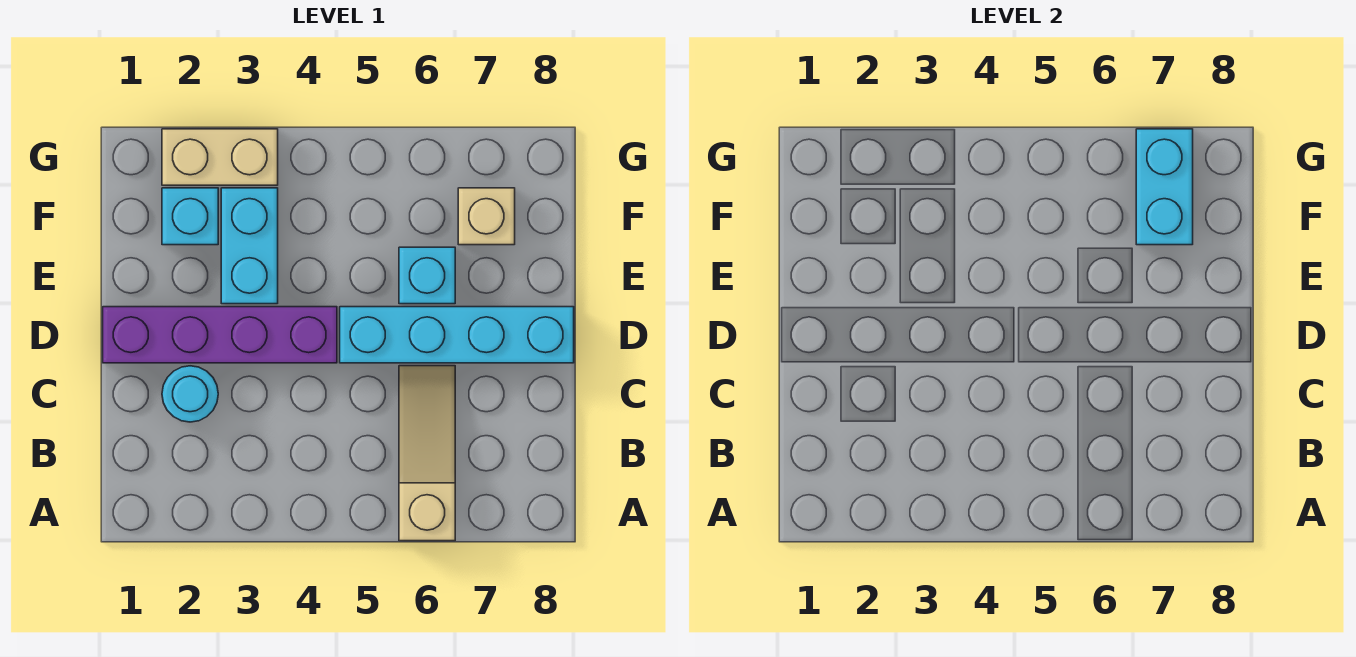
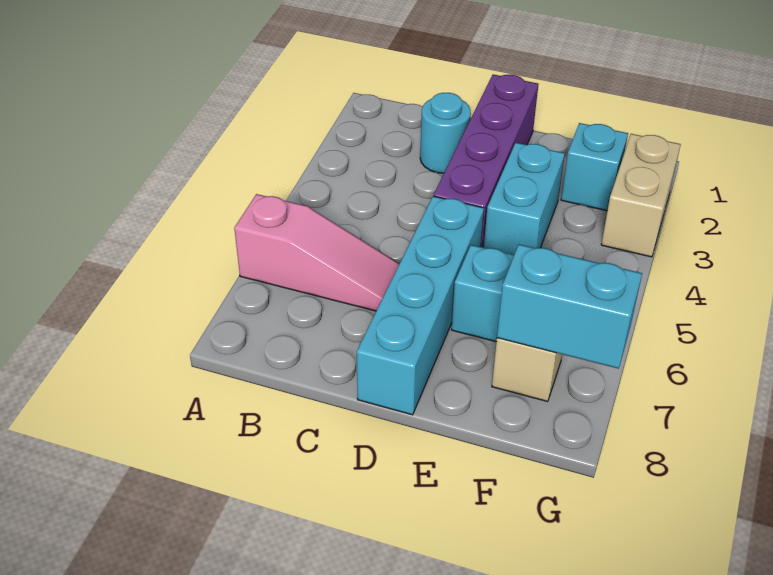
tan slope A6:C6 level 1 top A -> pink slope A6:C6 level 1 top A
cyan brick E3:F3 level 1 -> cyan brick E3:E4 level 1

